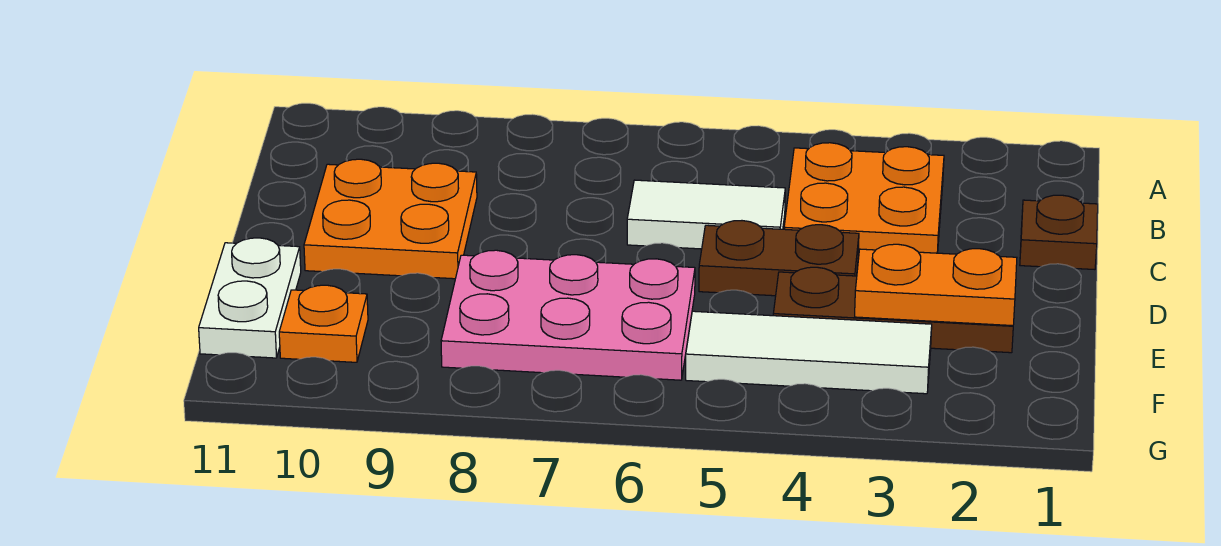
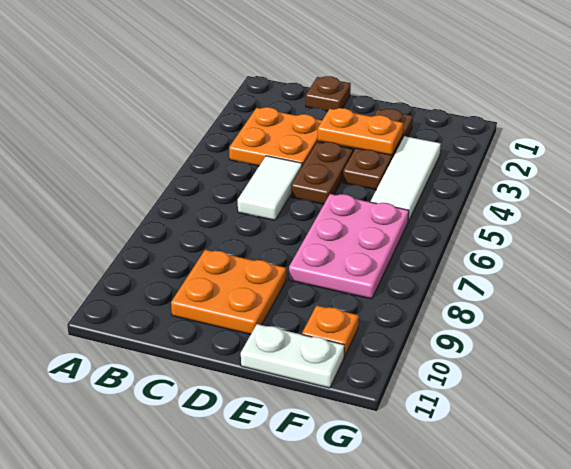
orange plate E2:E3 level 2 -> orange plate D3:E3 level 2

